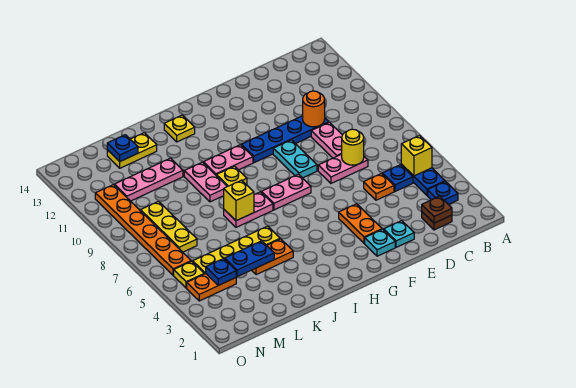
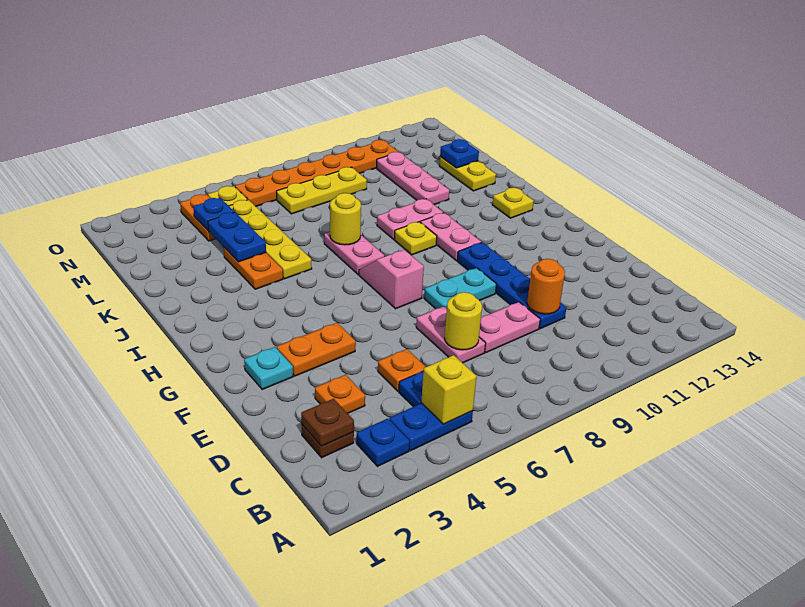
none -> orange plate D3 level 1
cyan plate E2 level 1 -> none
pink plate G7:H7 level 1 -> pink slope G7:H7 level 1 top G
yellow brick J7 level 2 -> yellow round brick J7 level 2

